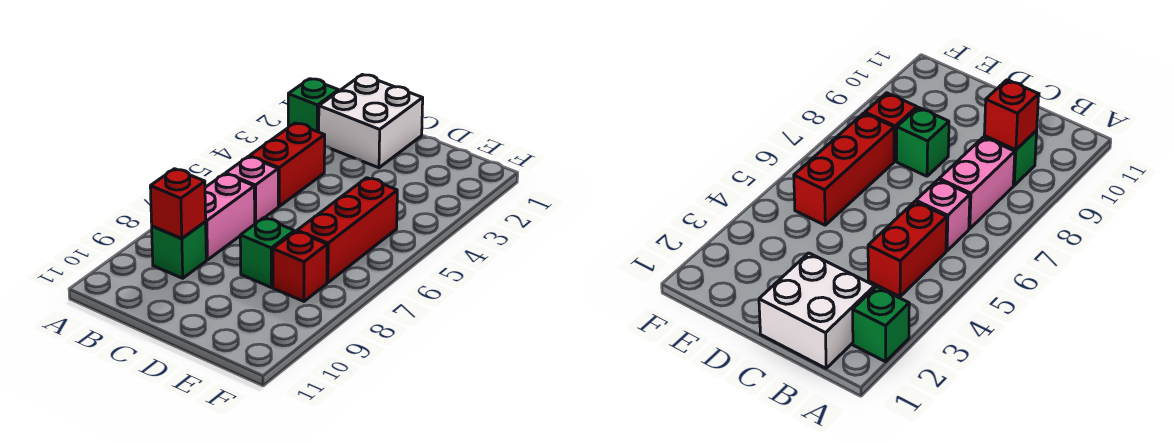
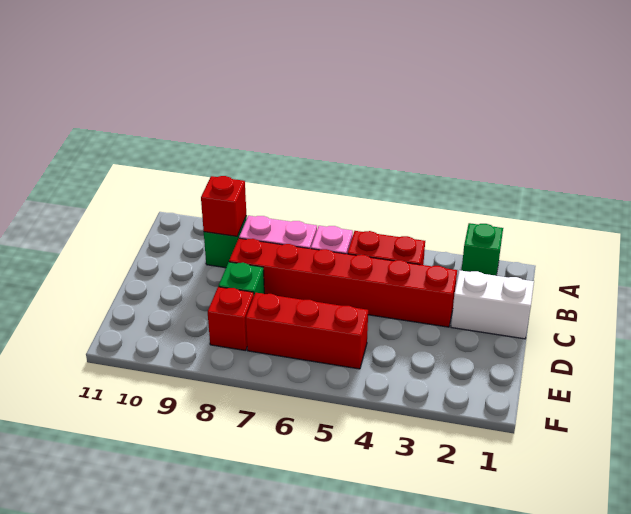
white brick B1:C2 level 1 -> white brick C1:C2 level 1
none -> red brick C3:C8 level 1

